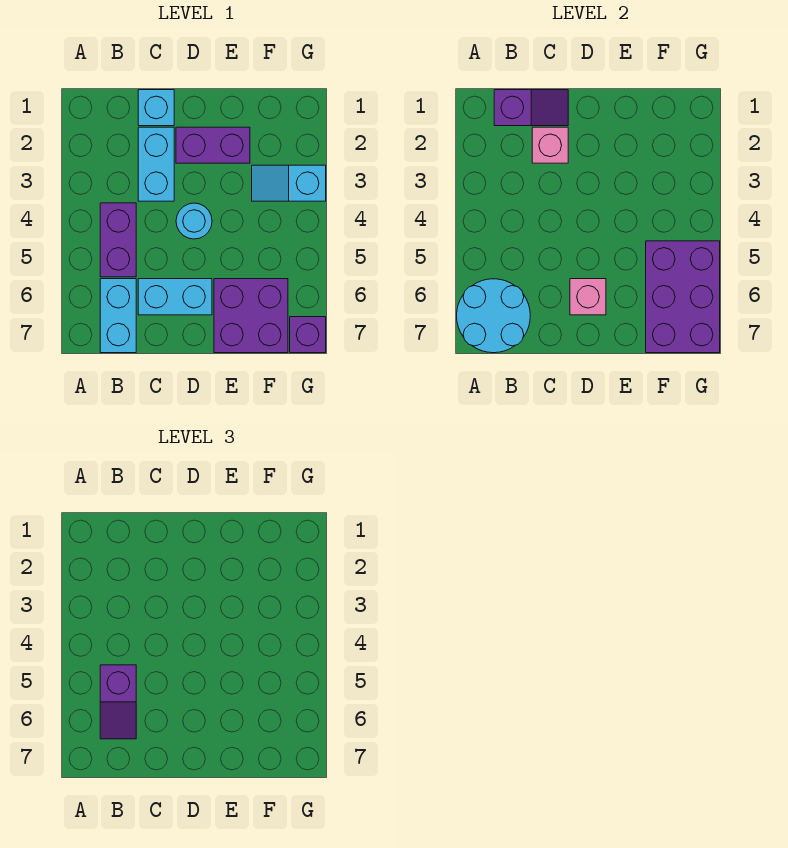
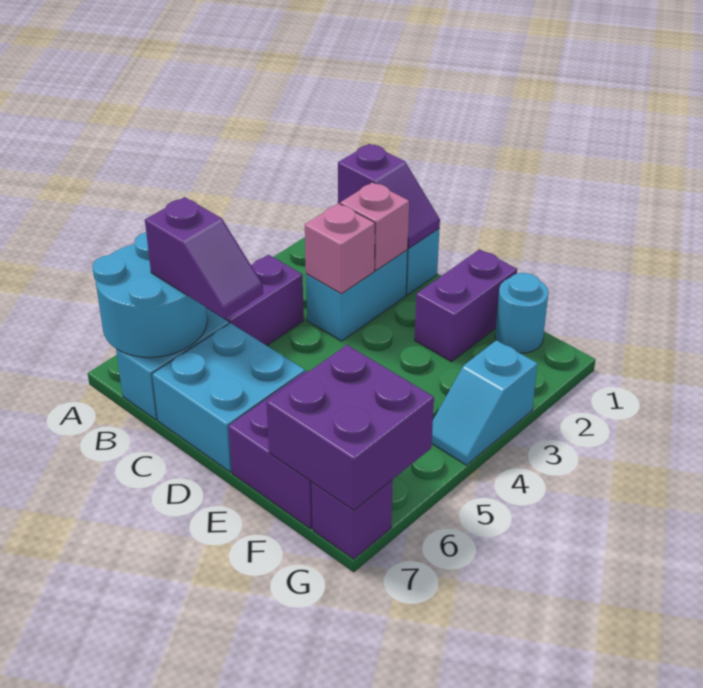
purple slope B5:B6 level 3 top 5 -> purple slope B6:C6 level 3 top B
cyan brick C6:D6 level 1 -> cyan brick C6:D7 level 1
purple brick D2:E2 level 1 -> purple brick E1:E2 level 1
cyan round brick D4 level 1 -> cyan round brick F1 level 1
pink brick D6 level 2 -> pink brick C3 level 2
cyan slope F3:G3 level 1 top G -> cyan slope G3:G4 level 1 top 3
purple brick F5:G7 level 2 -> purple brick F6:G7 level 2

